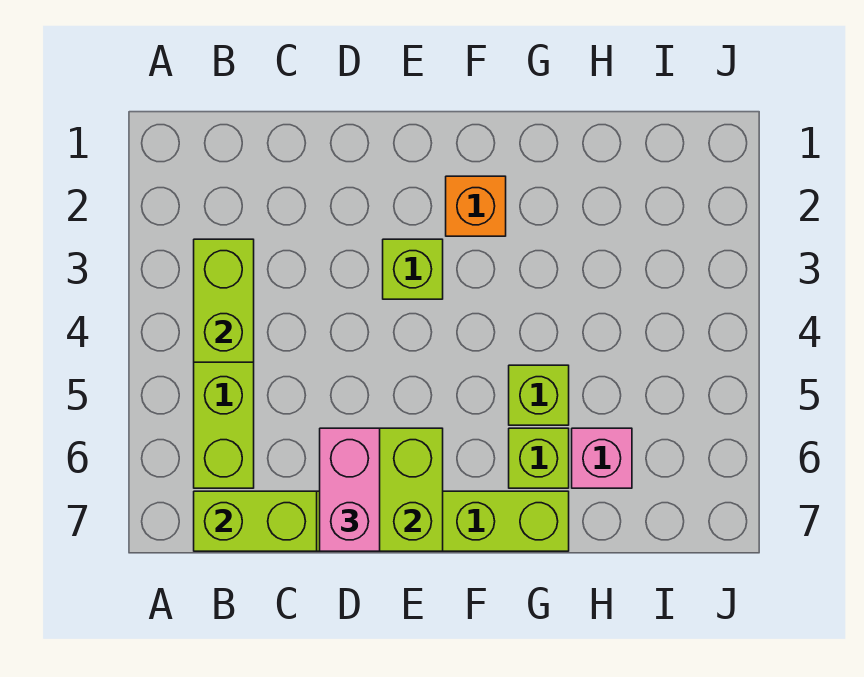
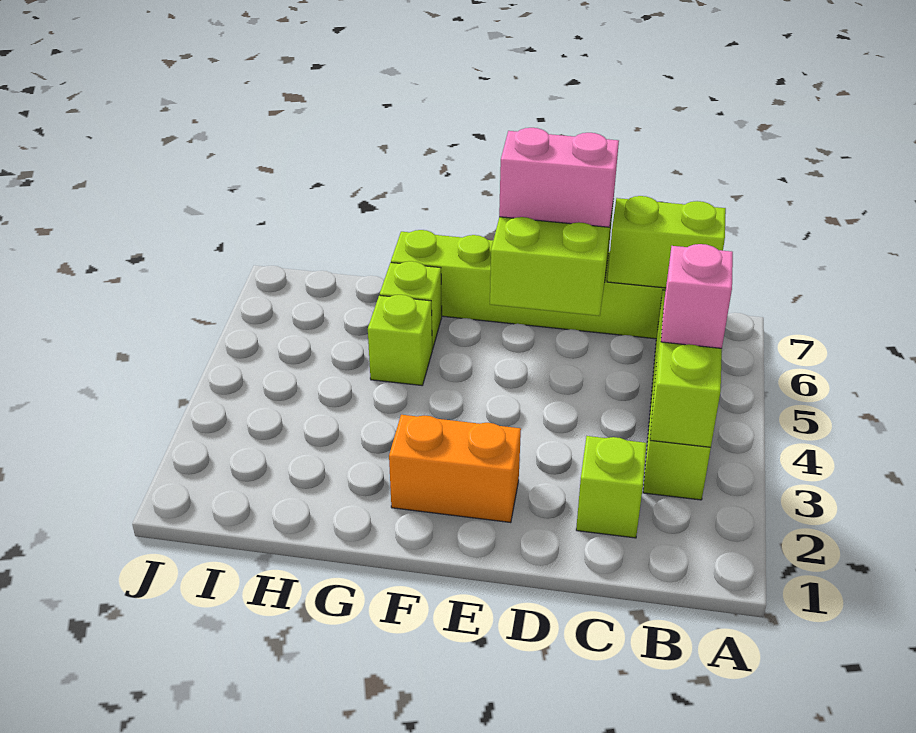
pink brick D6:D7 level 3 -> pink brick D7:E7 level 3
lime brick E3 level 1 -> lime brick C2 level 1
orange brick F2 level 1 -> orange brick E2:F2 level 1
pink brick H6 level 1 -> pink brick B4 level 3

